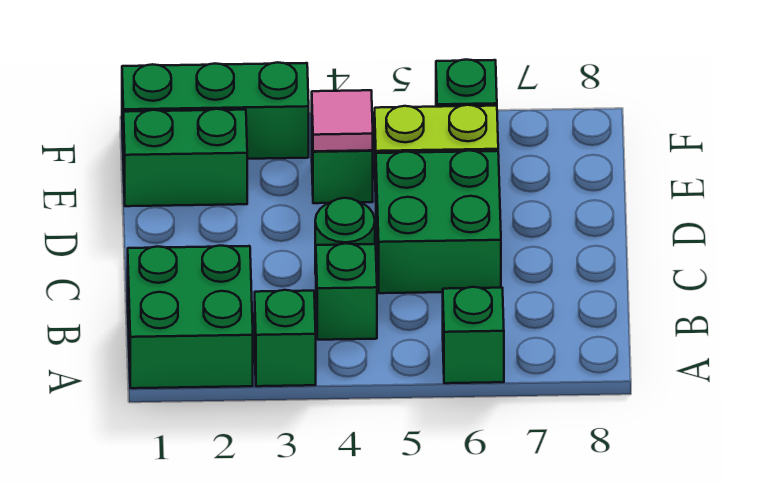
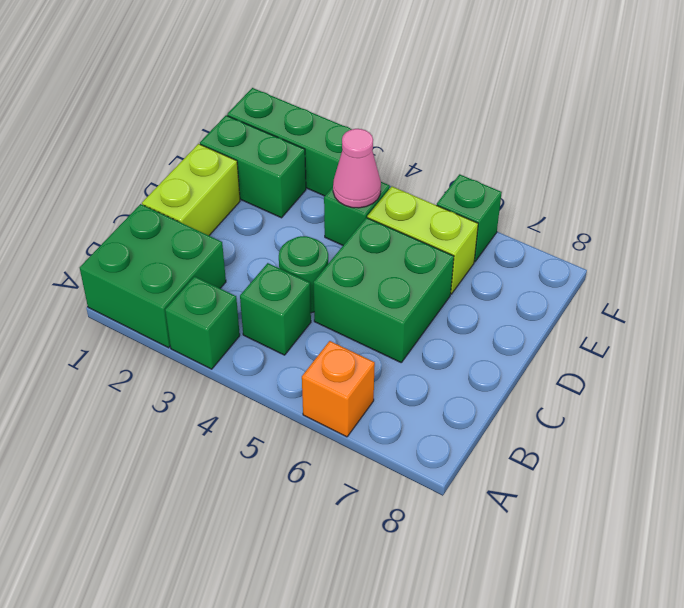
green brick A6 level 1 -> orange brick A6 level 1
none -> lime brick C1:D1 level 1
pink tile E4 level 2 -> pink cone E4 level 2

